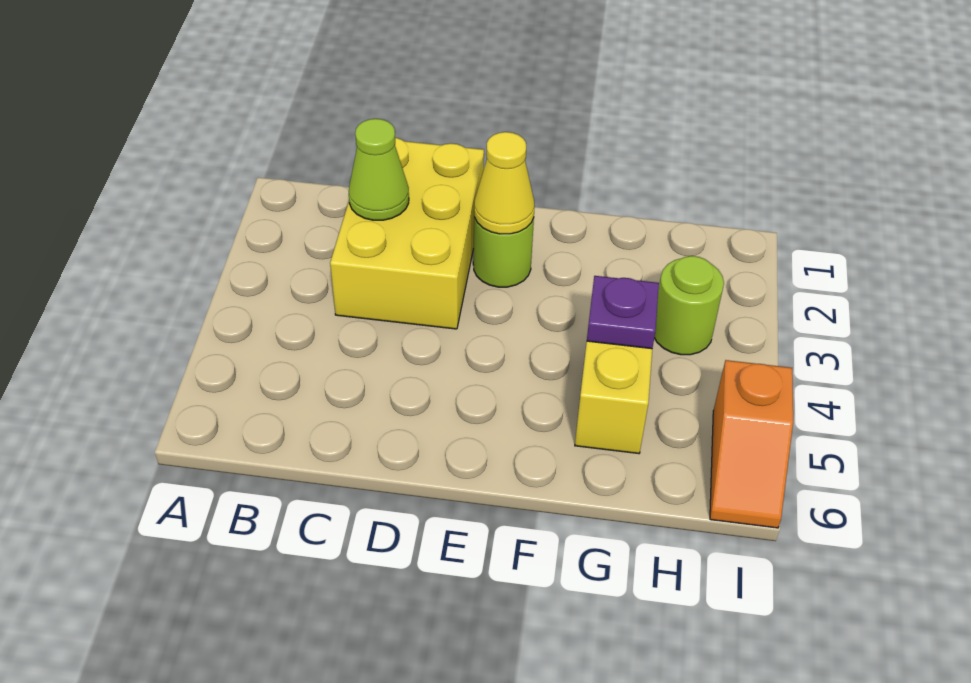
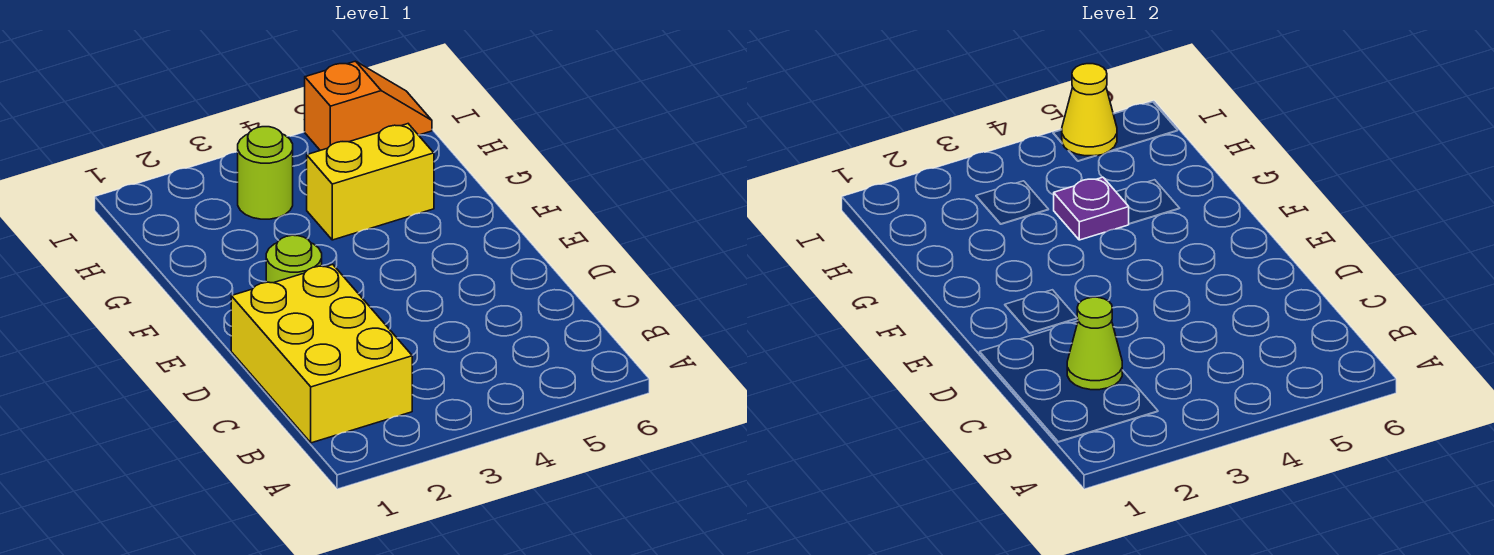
yellow brick C1:D3 level 1 -> yellow brick B1:D2 level 1
yellow cone E2 level 2 -> yellow cone I5 level 2

